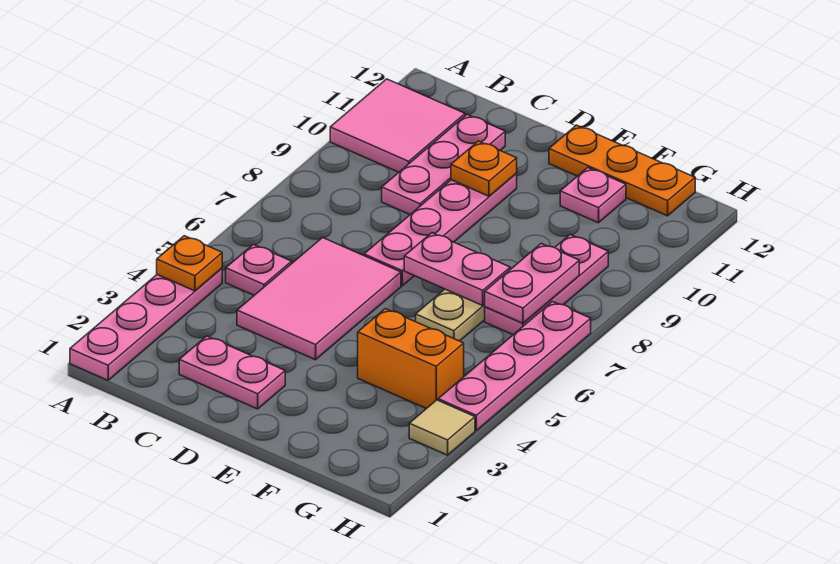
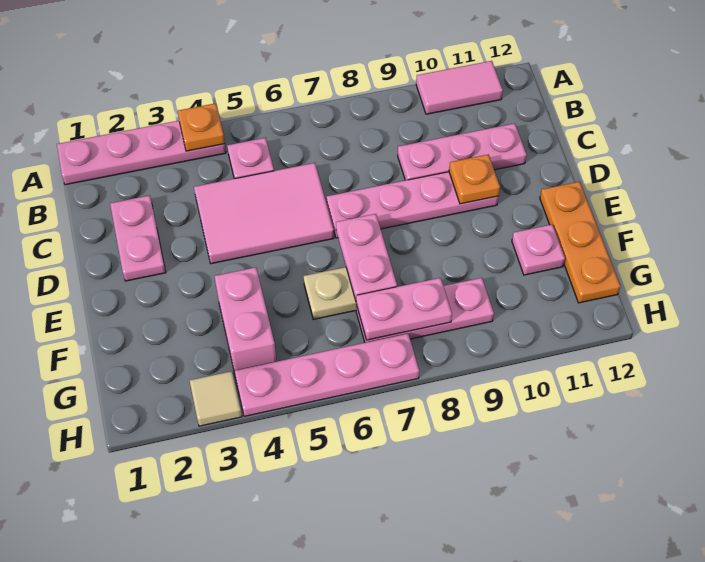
pink tile A10:B11 level 1 -> pink tile A10:A11 level 1
orange brick F4:G4 level 1 -> pink brick F4:G4 level 1

